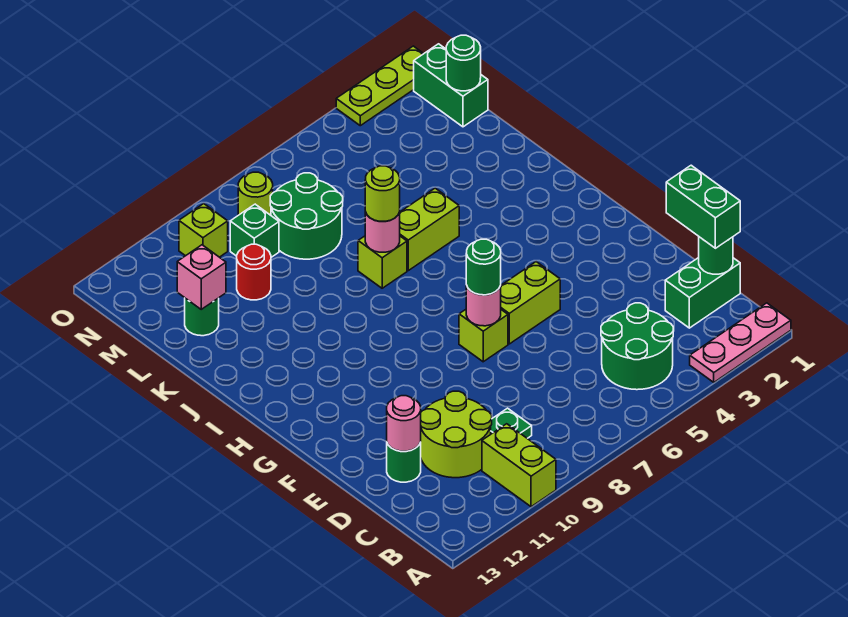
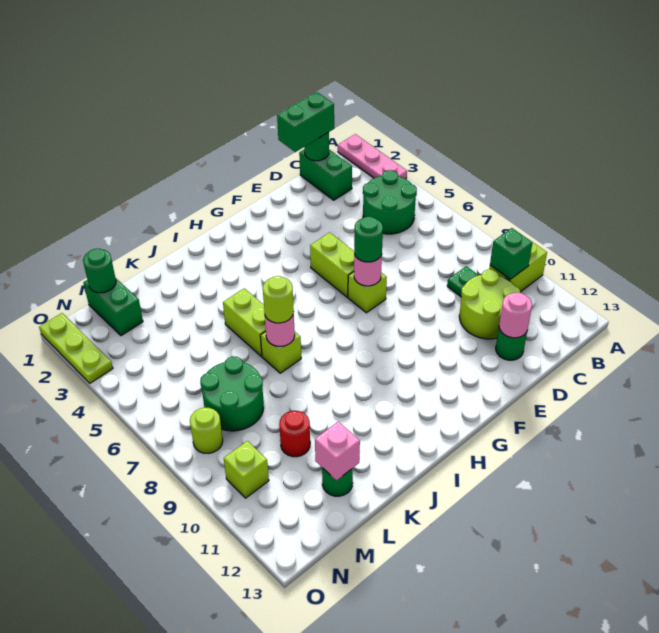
green brick M1:N1 level 1 -> green brick M1:M2 level 1
green brick M9 level 1 -> green brick B10 level 2

